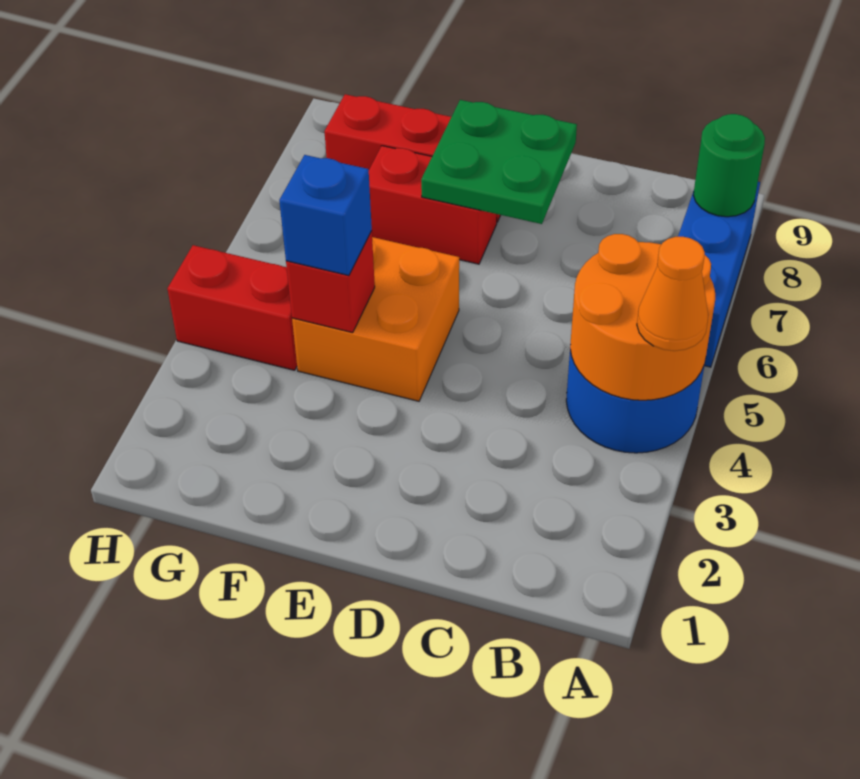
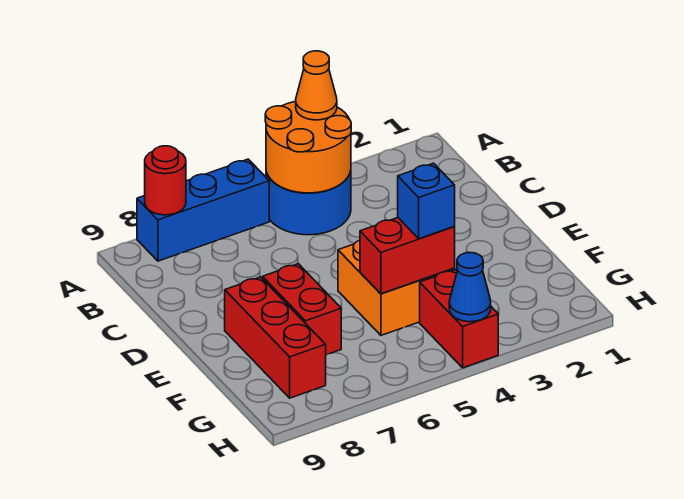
green round brick A8 level 2 -> red round brick A8 level 2
green plate D7:E8 level 2 -> none
red brick F4 level 2 -> red brick F4:F5 level 2
none -> blue cone H4 level 2

